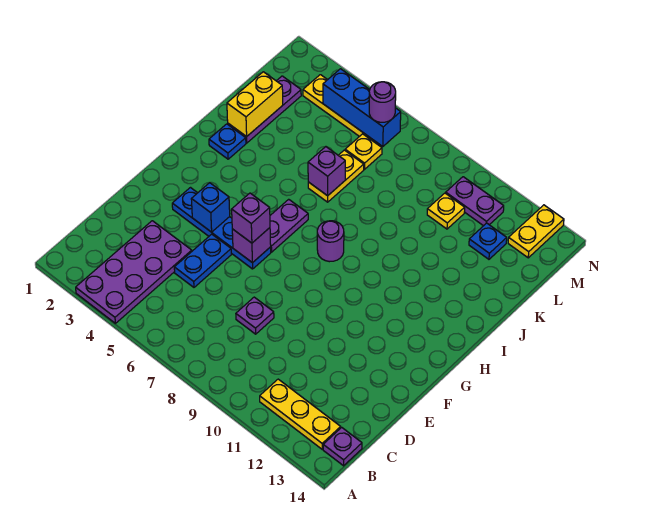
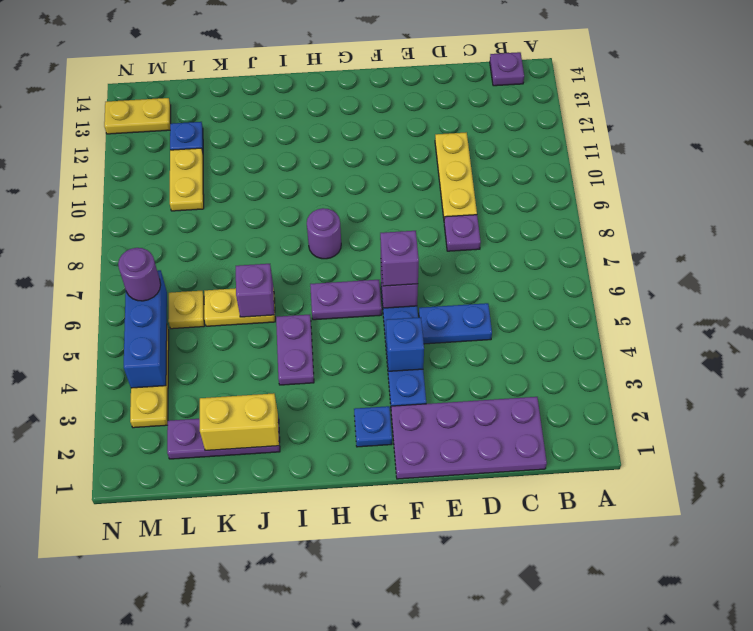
purple plate A3:D4 level 1 -> purple plate C1:F2 level 1
yellow plate B11:B13 level 1 -> yellow plate D9:D11 level 1
blue plate I2 level 1 -> blue plate G2 level 1
yellow plate L10 level 1 -> yellow plate L10:L11 level 1
purple plate M10:M11 level 1 -> purple plate I4:I5 level 1

